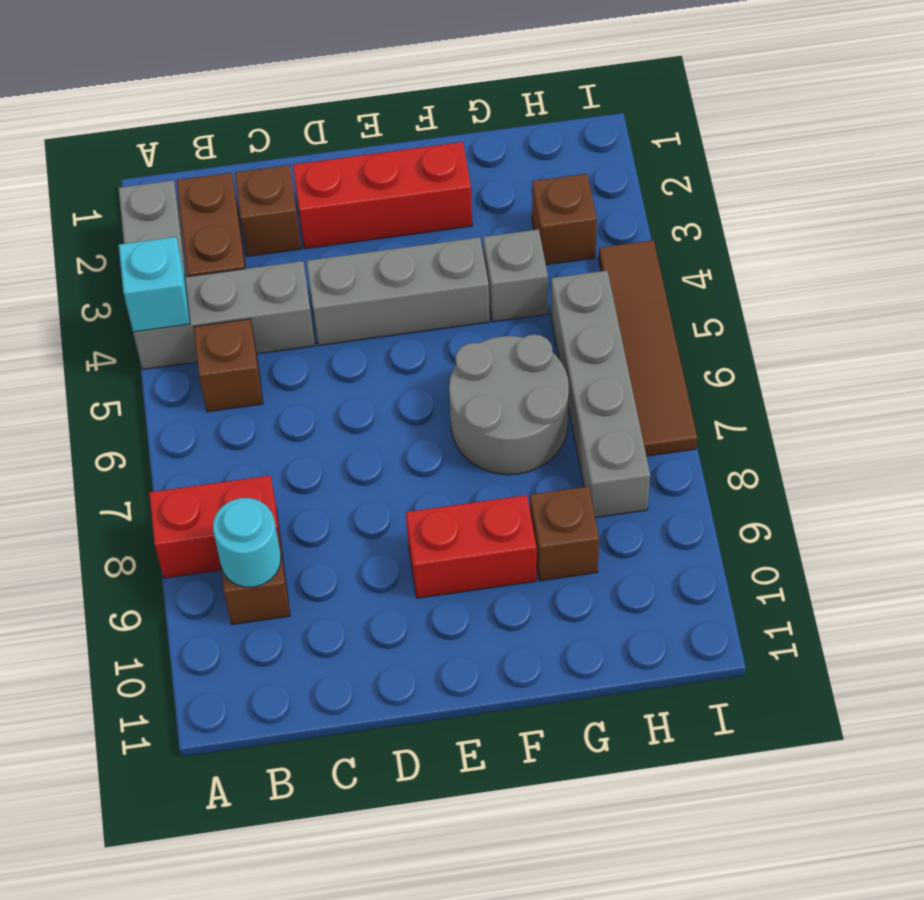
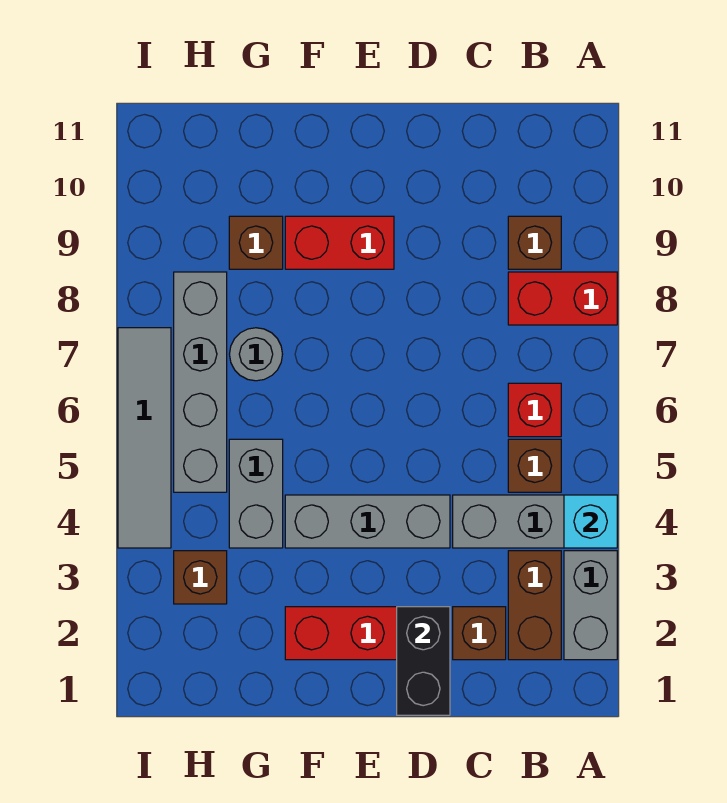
none -> red brick B6 level 1
cyan round brick B9 level 2 -> none
none -> black brick D1:D2 level 2
grey round brick F6:G7 level 1 -> grey round brick G7 level 1
grey brick G4 level 1 -> grey brick G4:G5 level 1
brown tile I4:I7 level 1 -> grey tile I4:I7 level 1

